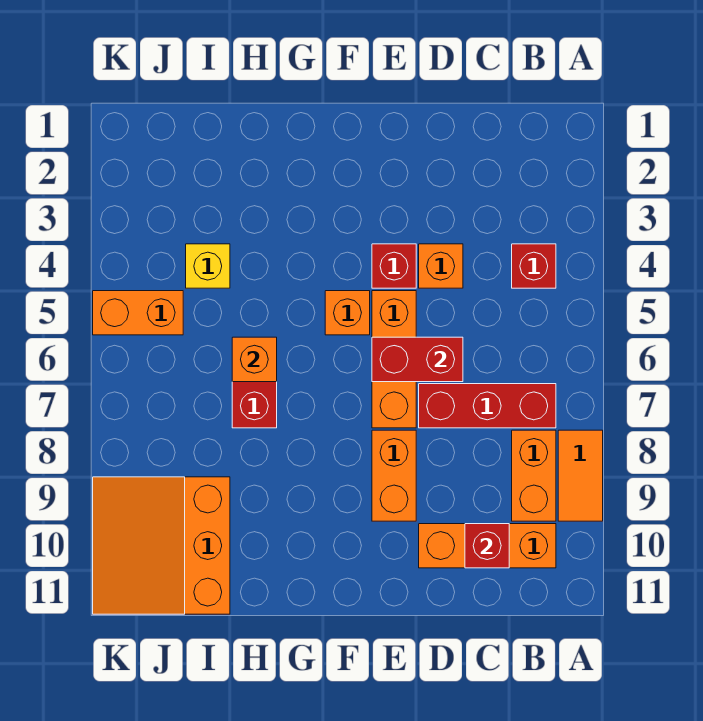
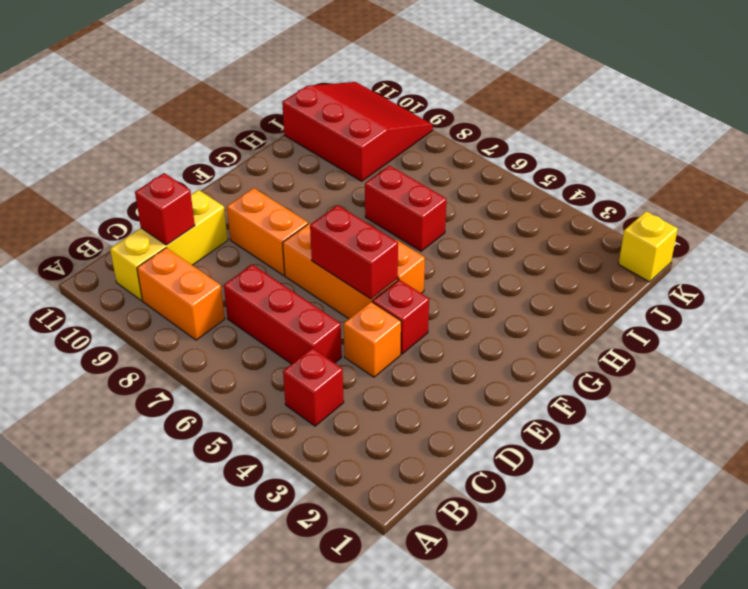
orange tile A8:A9 level 1 -> none
red brick B7:D7 level 1 -> red brick C5:C7 level 1
orange brick B10:D10 level 1 -> yellow brick B10:D10 level 1
red brick D6:E6 level 2 -> red brick E5:E6 level 2
orange brick H6 level 2 -> none
yellow brick I4 level 1 -> yellow brick K1 level 1
orange slope I9:K11 level 1 top I -> red slope I9:K11 level 1 top I
orange brick J5:K5 level 1 -> none

